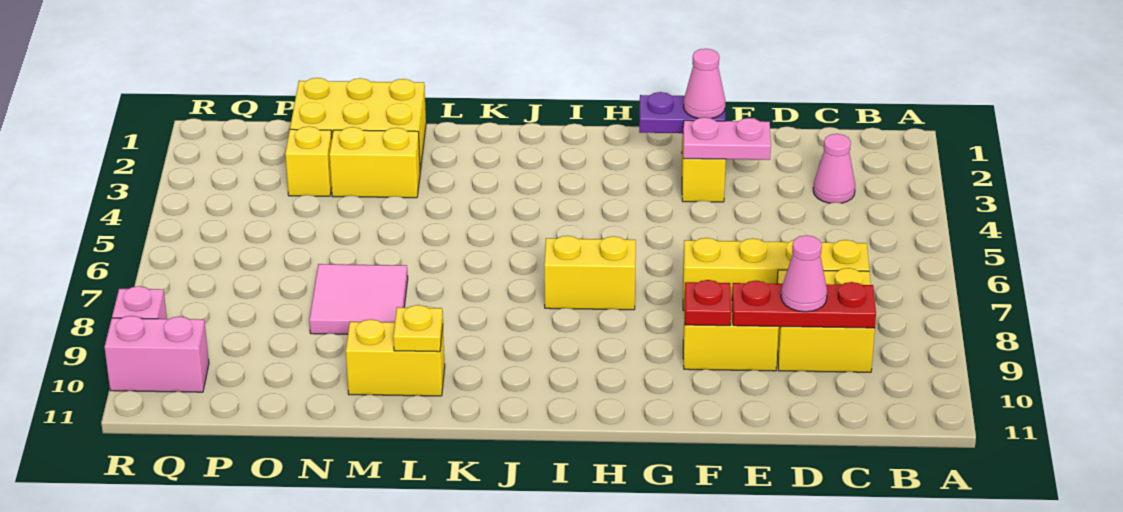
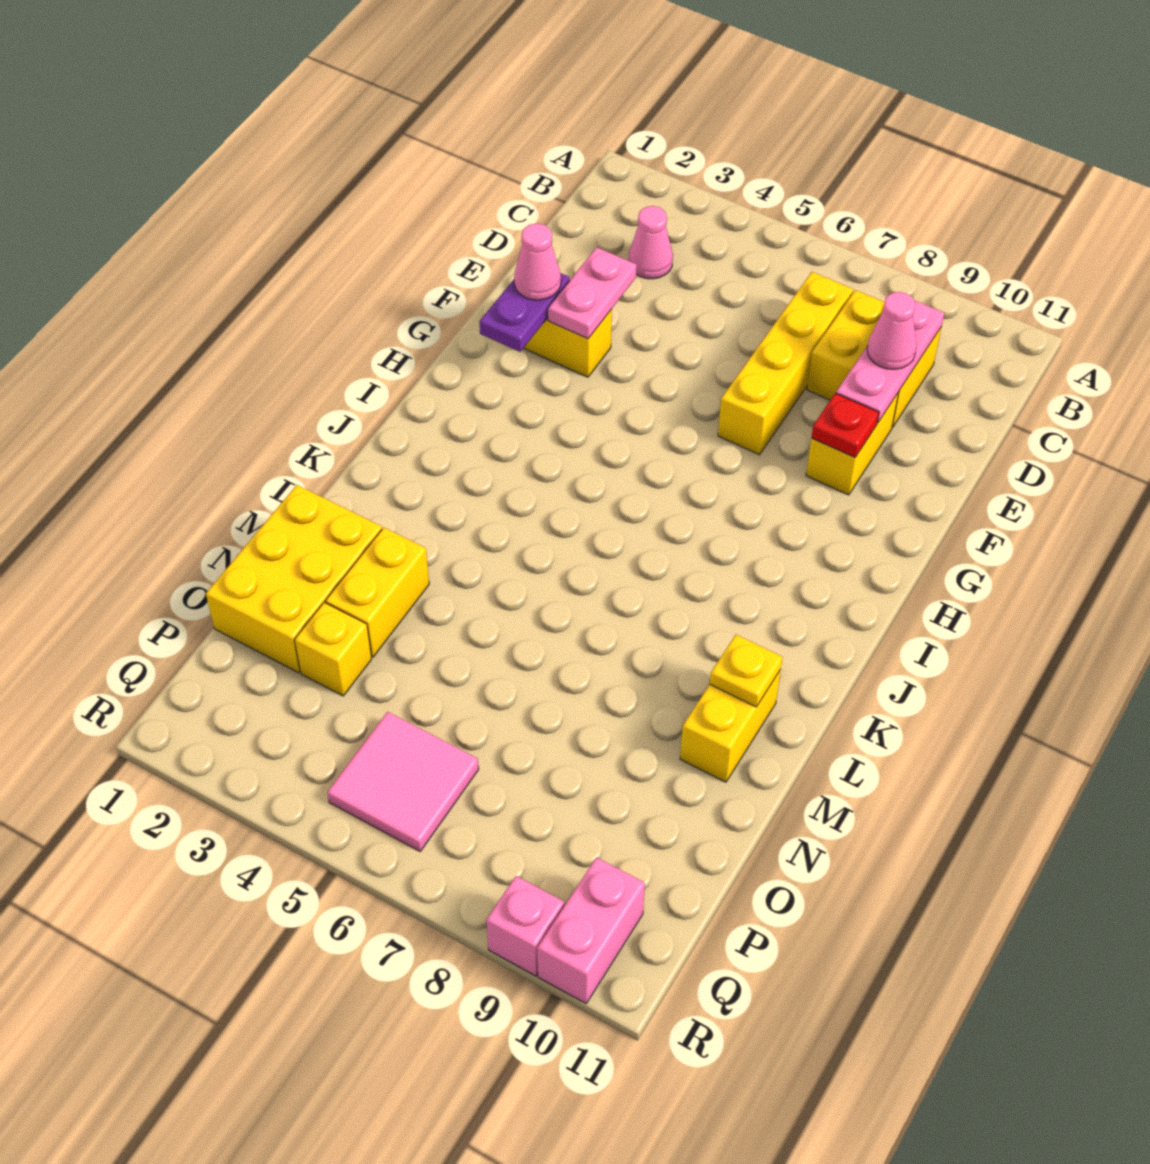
red plate C9:E9 level 2 -> pink plate C9:E9 level 2
yellow brick H7:I7 level 1 -> none
pink tile M7:N8 level 1 -> pink tile P5:Q6 level 1

